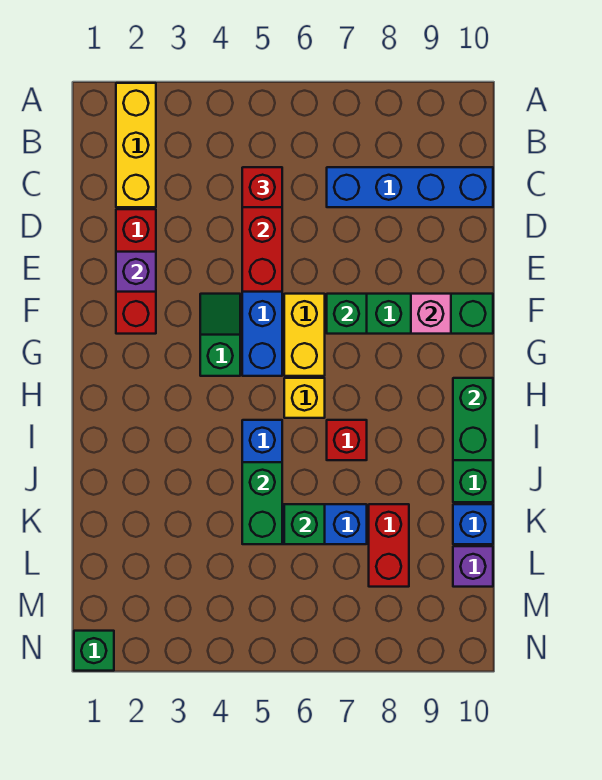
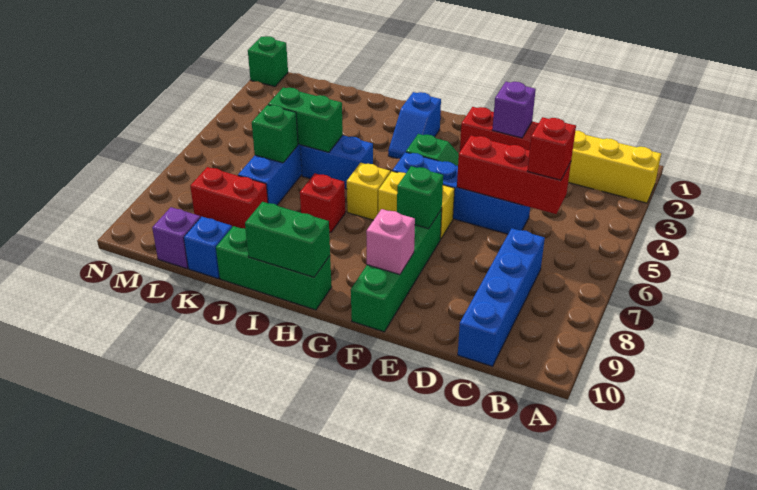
none -> blue slope H2:H3 level 1 top 2

